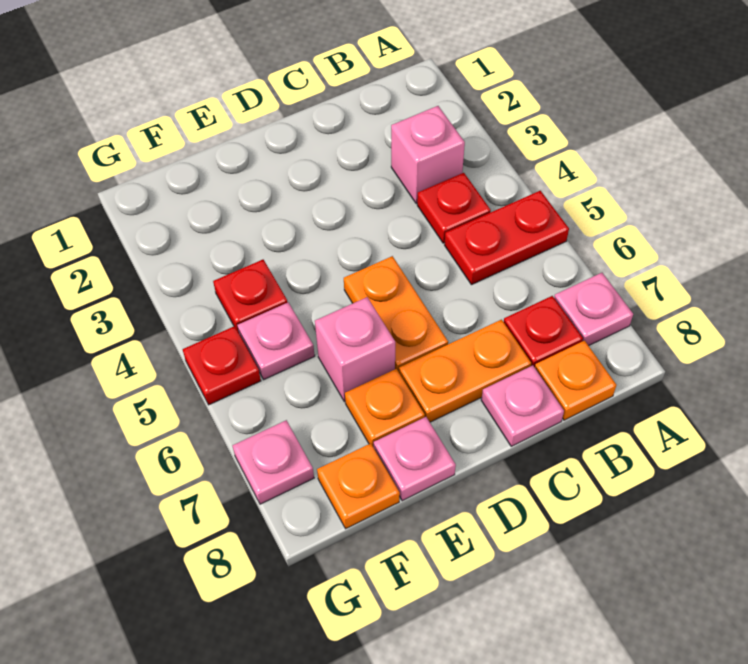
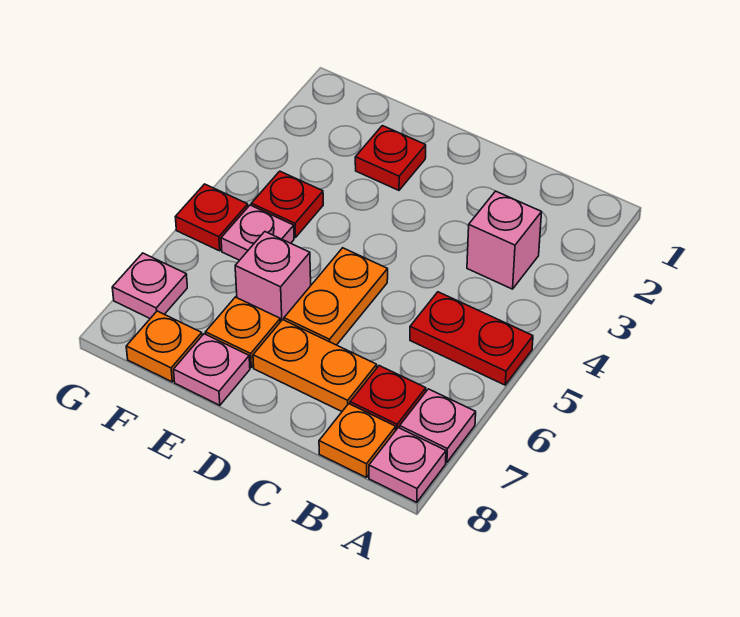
red plate B4 level 1 -> red plate E2 level 1
pink plate C8 level 1 -> pink plate A8 level 1

